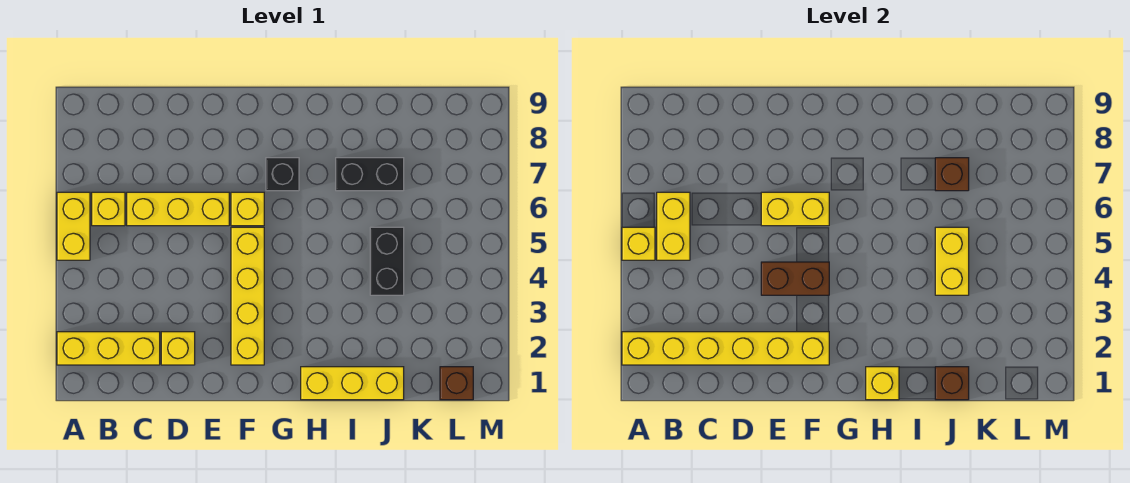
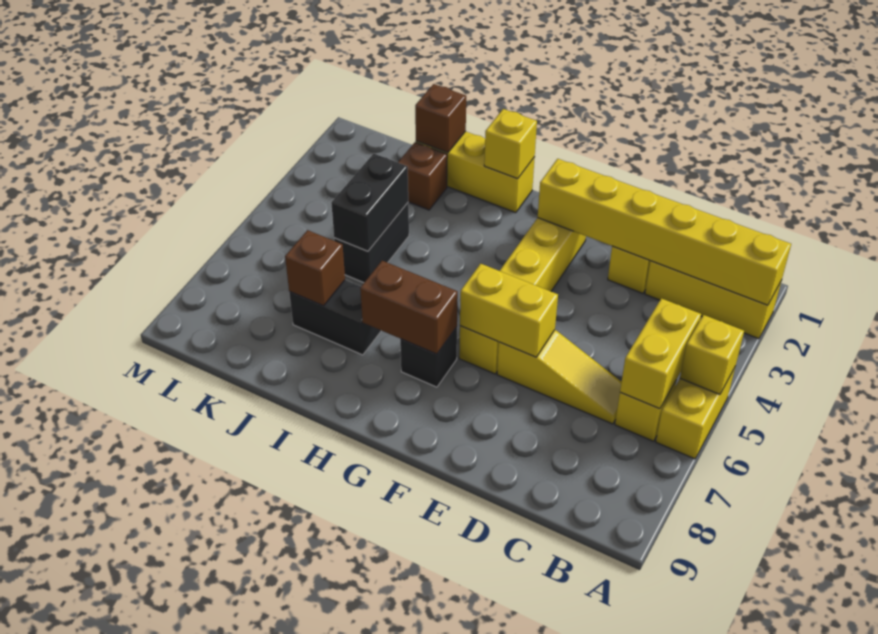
yellow brick C6:E6 level 1 -> yellow slope C6:E6 level 1 top E
brown brick E4:F4 level 2 -> brown brick G7:H7 level 2
yellow brick J4:J5 level 2 -> black brick J4:J5 level 2
brown brick L1 level 1 -> brown brick J2 level 1

